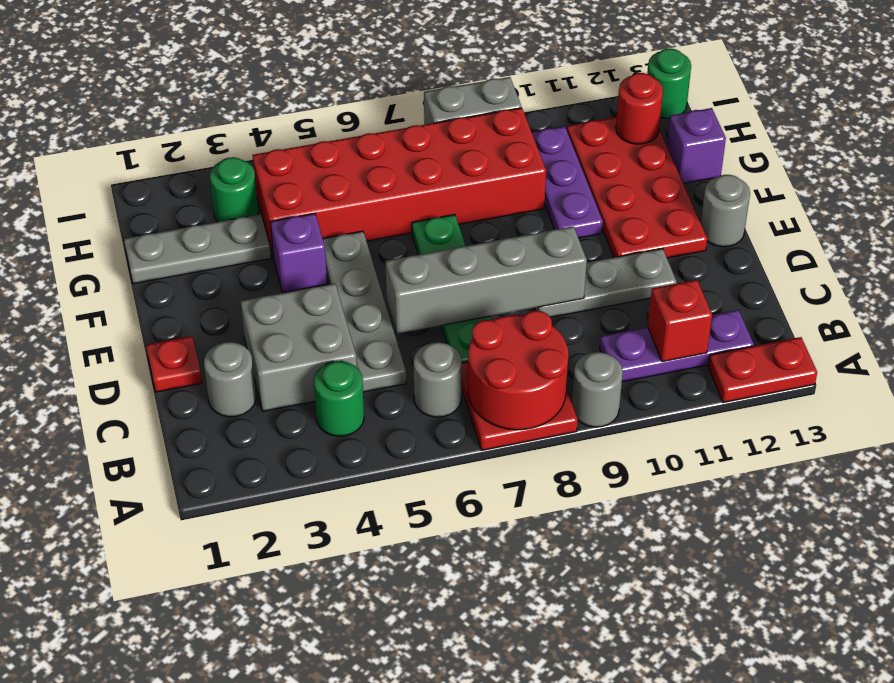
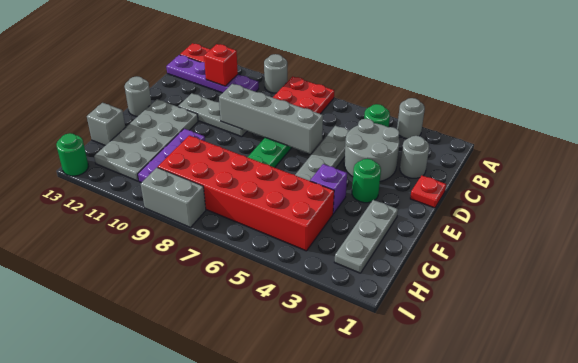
red round brick A7:B8 level 2 -> none
grey round brick B6 level 1 -> grey round brick A3 level 1
purple plate B10:B12 level 1 -> purple plate B10:B13 level 1
grey brick C3:D4 level 1 -> grey round brick C3:D4 level 1
red plate E11:H12 level 1 -> grey plate E11:H12 level 1
grey plate G1:G3 level 1 -> grey plate F2:H2 level 1
purple brick G13 level 1 -> grey brick G13 level 1
green round brick H3 level 1 -> green round brick E3 level 1
red round brick H12 level 2 -> none

